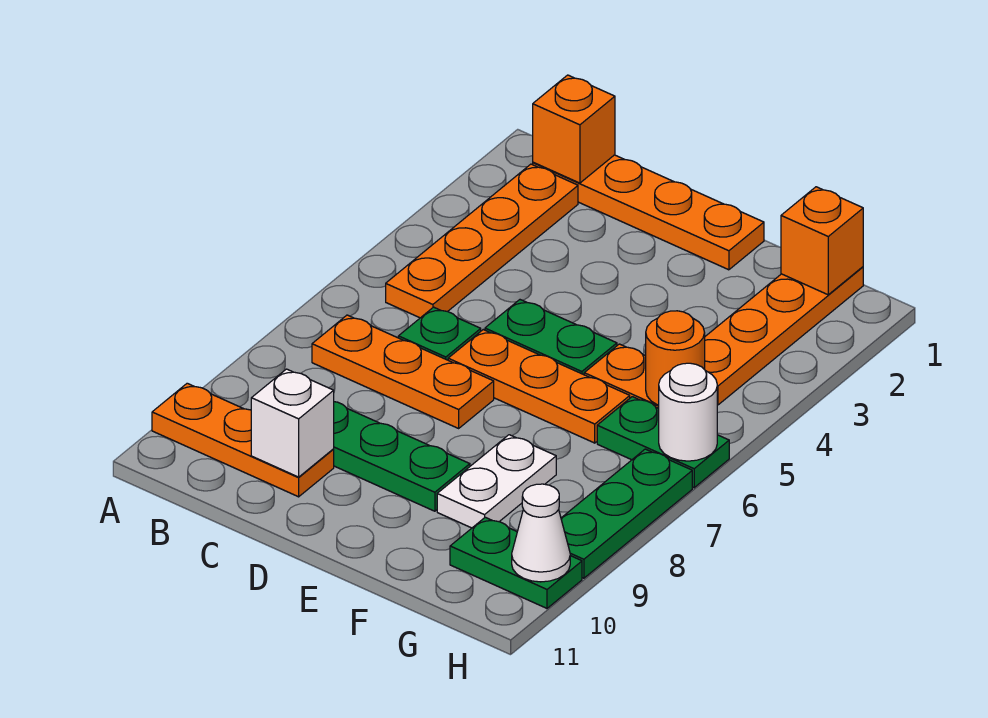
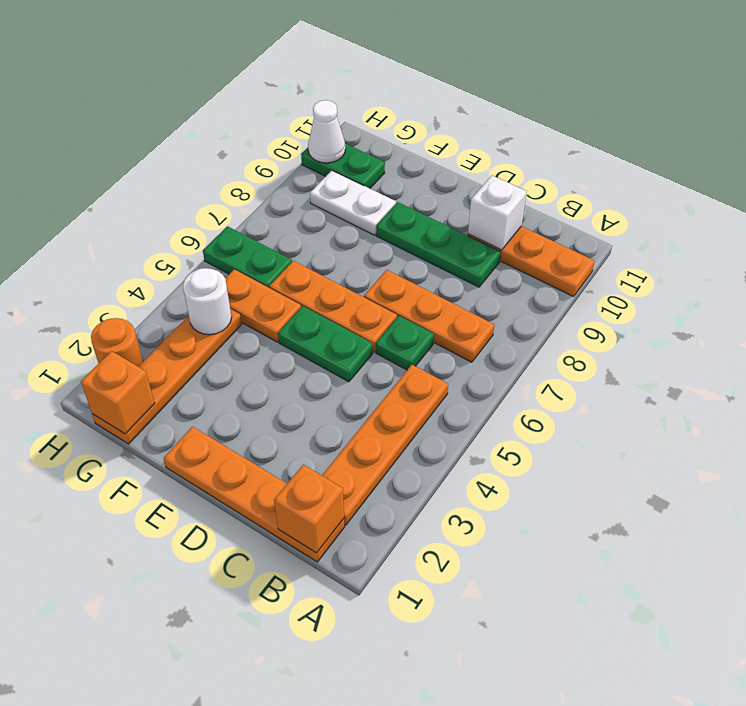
white plate F8:F9 level 1 -> white plate F9:G9 level 1
orange round brick G5 level 2 -> orange round brick H2 level 1
white round brick H6 level 2 -> white round brick G4 level 2
green plate H7:H9 level 1 -> none

